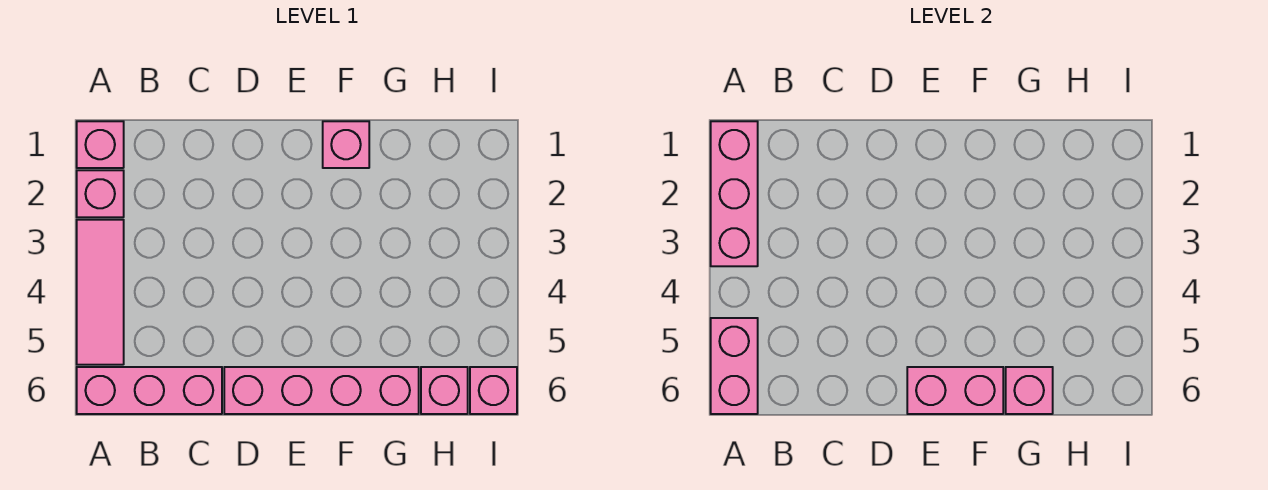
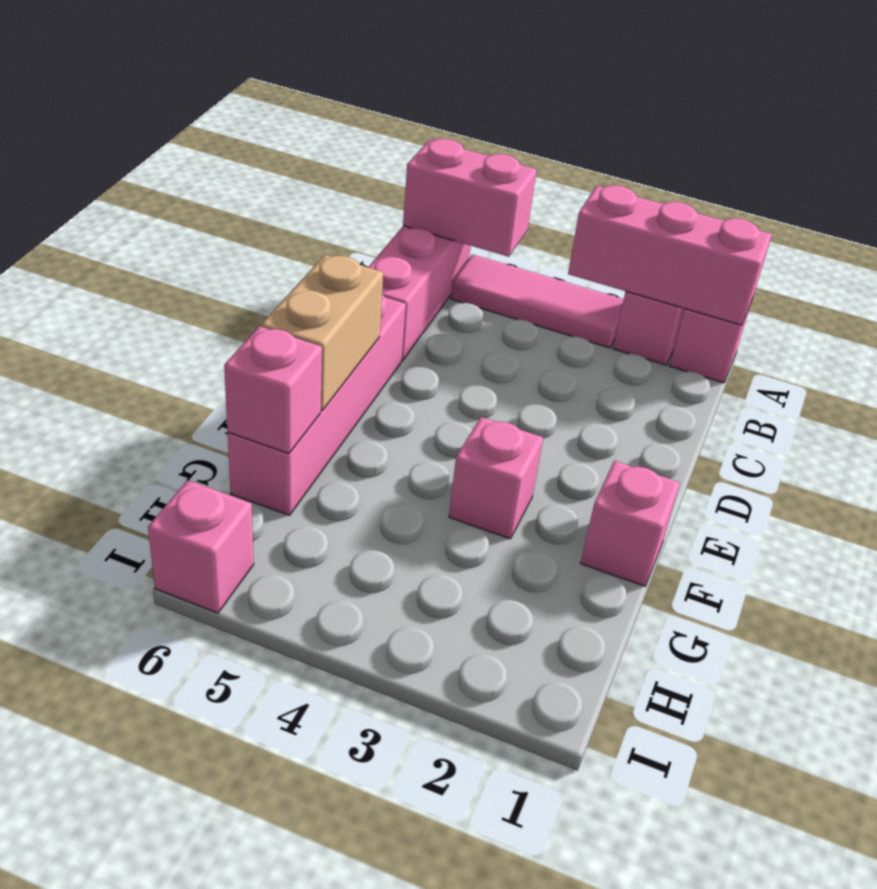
pink brick E6:F6 level 2 -> tan brick E6:F6 level 2
pink brick H6 level 1 -> pink brick F3 level 1

